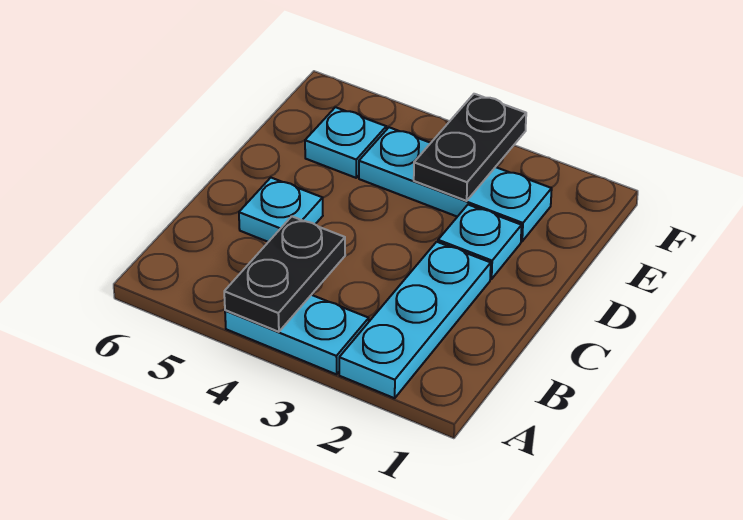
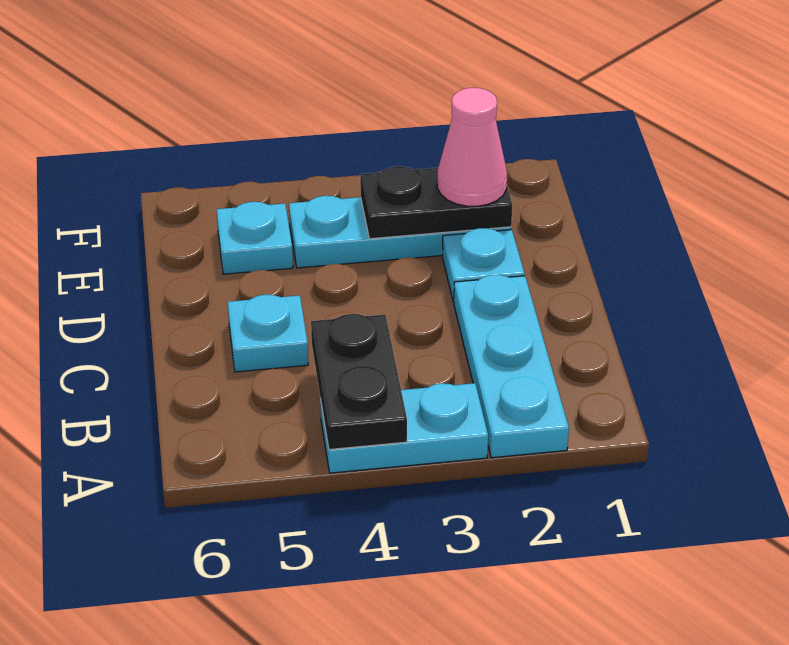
none -> pink cone E2 level 3
black plate E3:F3 level 2 -> black plate E2:E3 level 2

